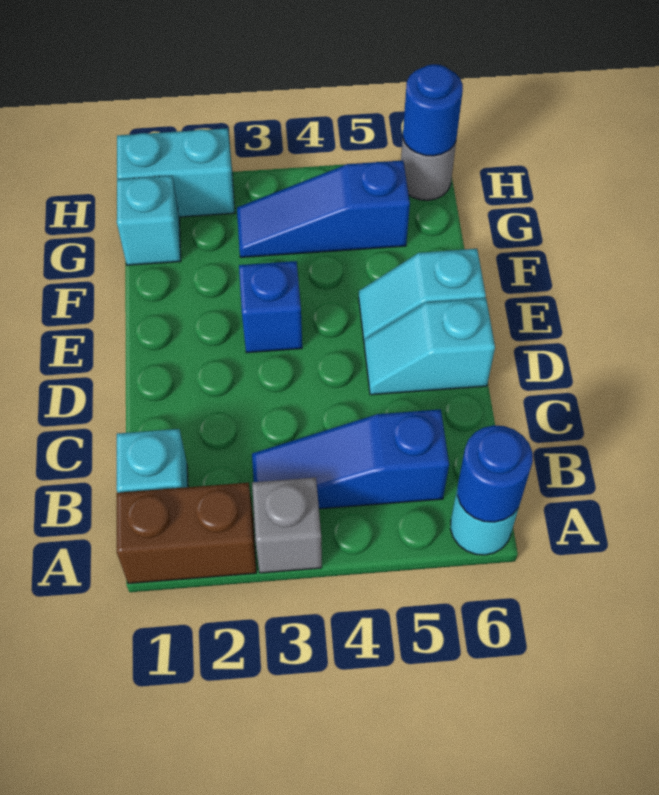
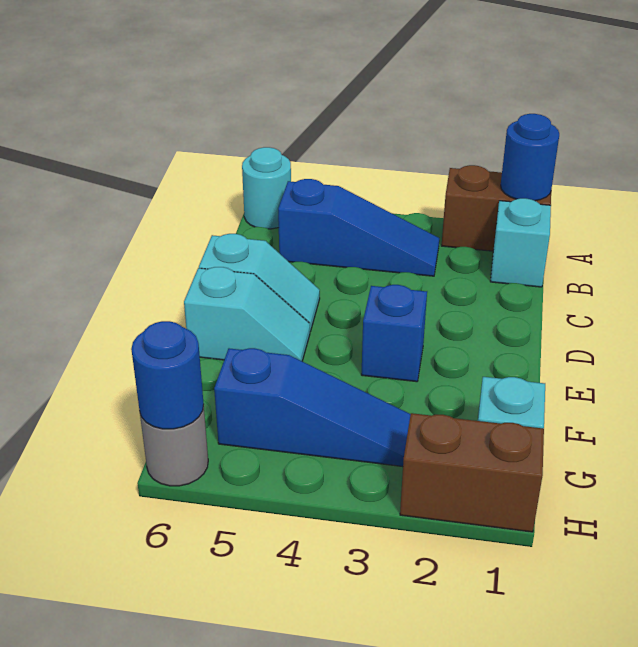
grey brick A3 level 1 -> none
blue round brick A6 level 2 -> blue round brick A1 level 2
cyan brick H1:H2 level 1 -> brown brick H1:H2 level 1

